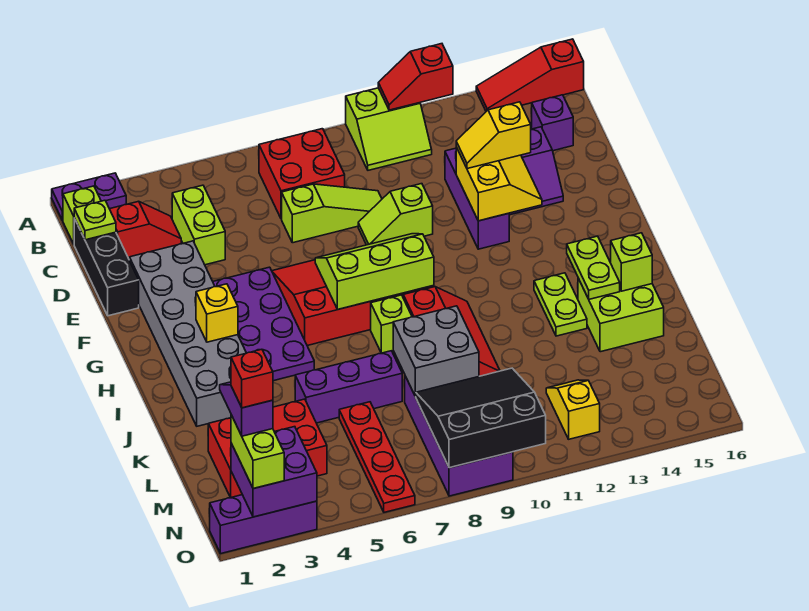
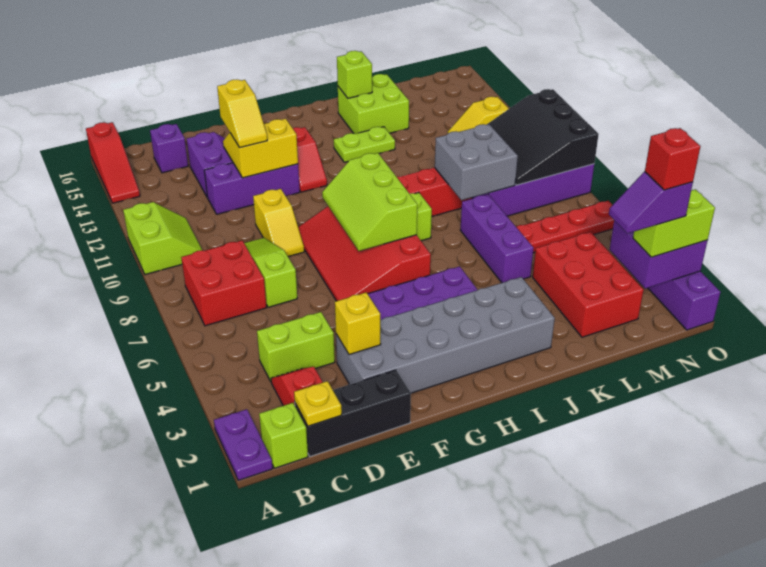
red slope A11:A12 level 2 top 12 -> red slope G12:G13 level 1 top 13
lime plate C1 level 2 -> yellow plate C1 level 2
lime slope E9:E10 level 1 top 10 -> yellow slope E9:E10 level 1 top 10
yellow brick H3 level 2 -> yellow brick E3 level 2
lime plate I14:J14 level 2 -> none

